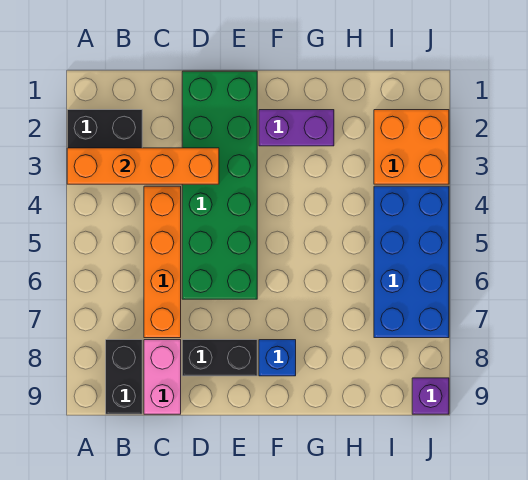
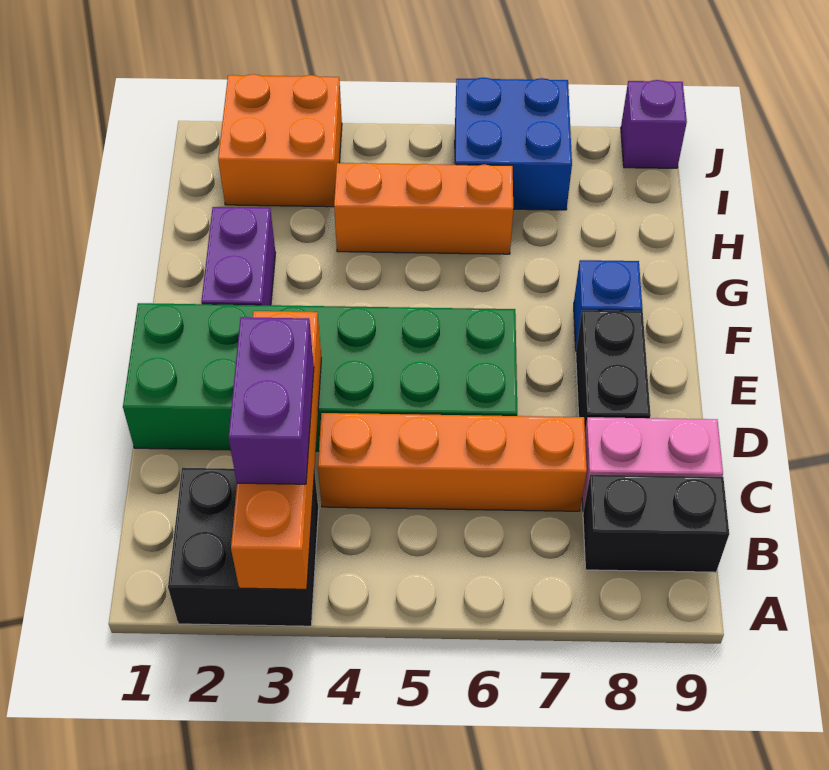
none -> purple brick B3:C3 level 3
none -> orange brick H4:H6 level 1
blue brick I4:J7 level 1 -> blue brick I6:J7 level 1

